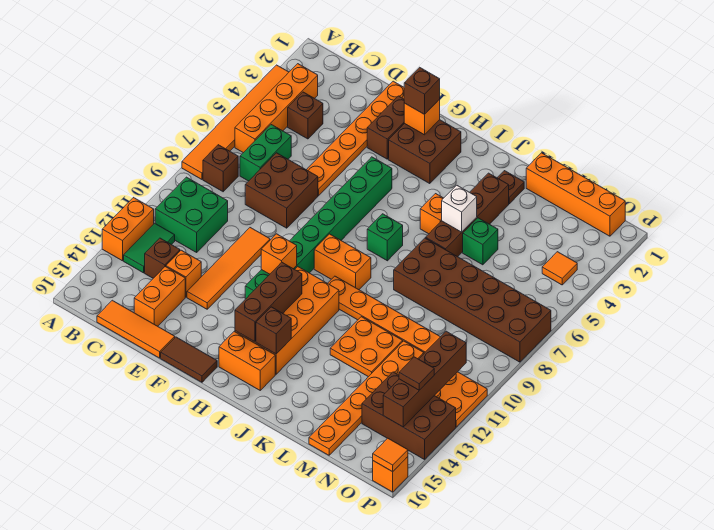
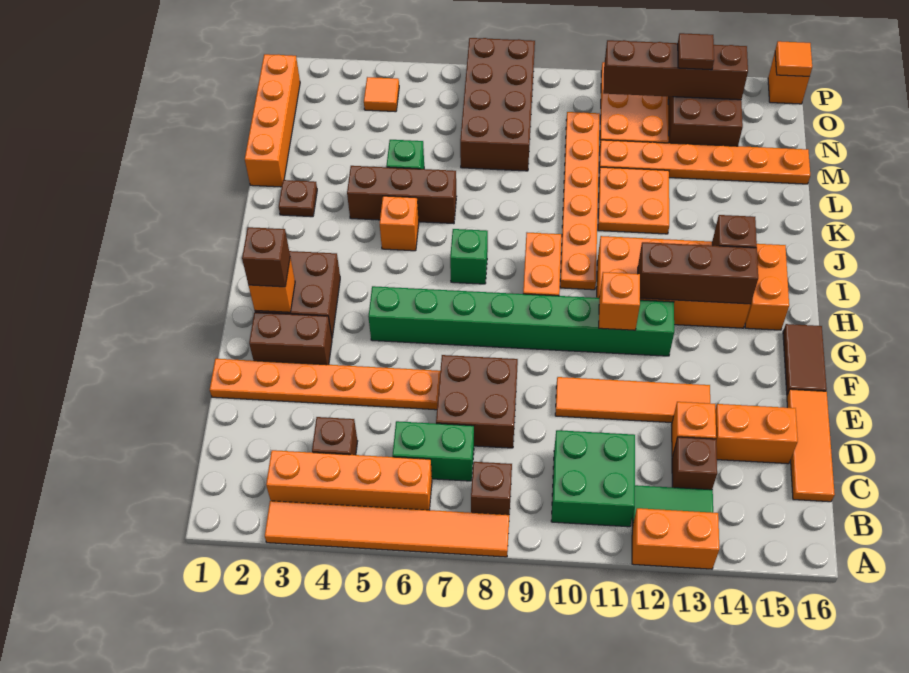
brown brick K3:K6 level 1 -> brown brick K4:K6 level 1
white brick K5 level 2 -> none
brown brick K7:P8 level 1 -> brown brick M7:P8 level 1

